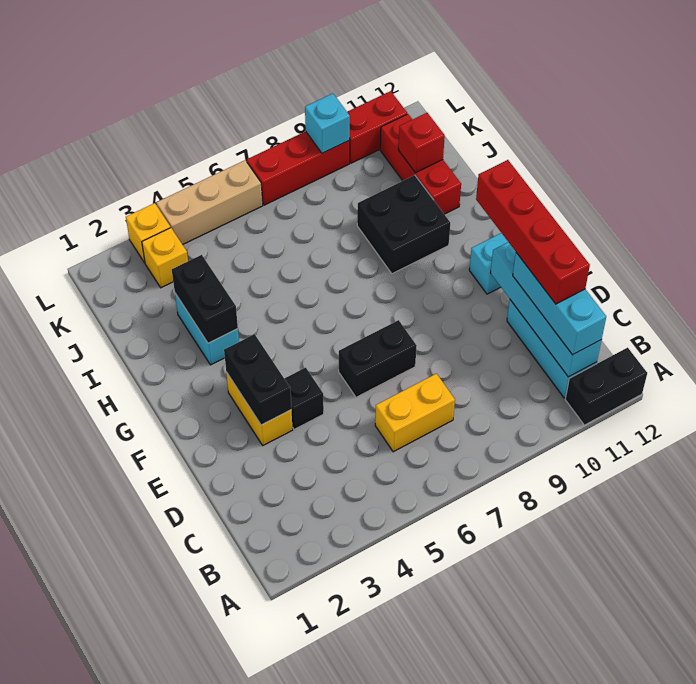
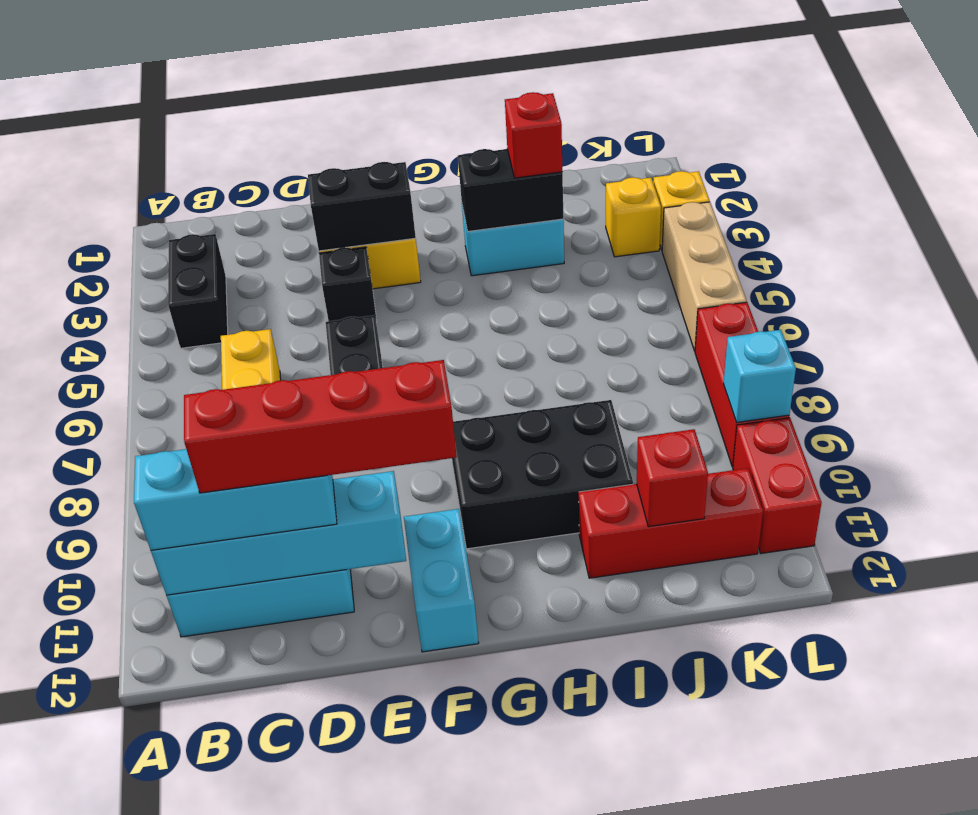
black brick A11:A12 level 1 -> black brick B3:B4 level 1
black brick H9:I10 level 1 -> black brick G9:I10 level 1
none -> red brick I3 level 3

